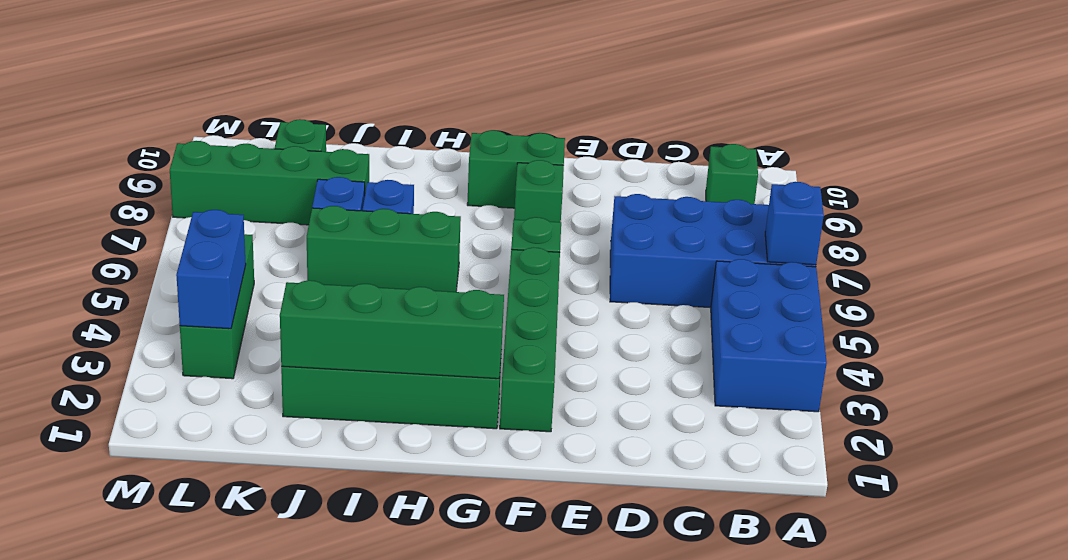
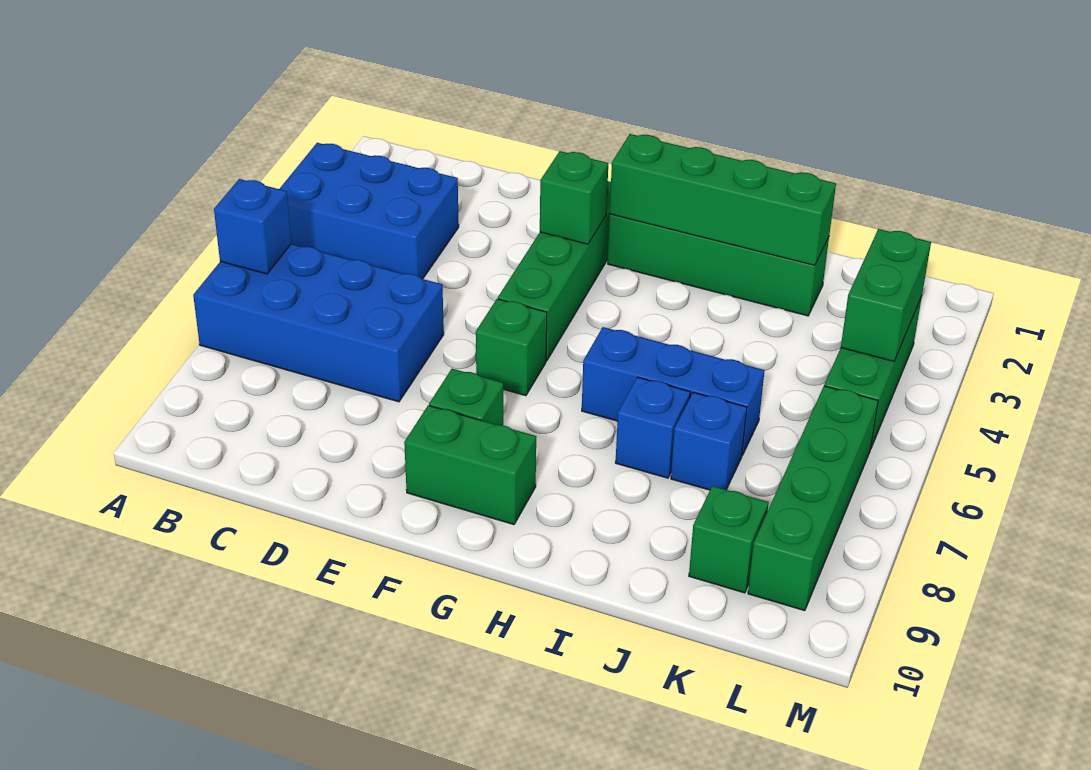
blue brick A3:B5 level 1 -> blue brick A3:C4 level 1
green brick B9 level 1 -> green brick F3 level 2
green brick H6:J6 level 1 -> blue brick H6:J6 level 1
green brick J8:M8 level 1 -> green brick L6:L9 level 1
blue brick L3:L4 level 2 -> green brick L3:L4 level 2

